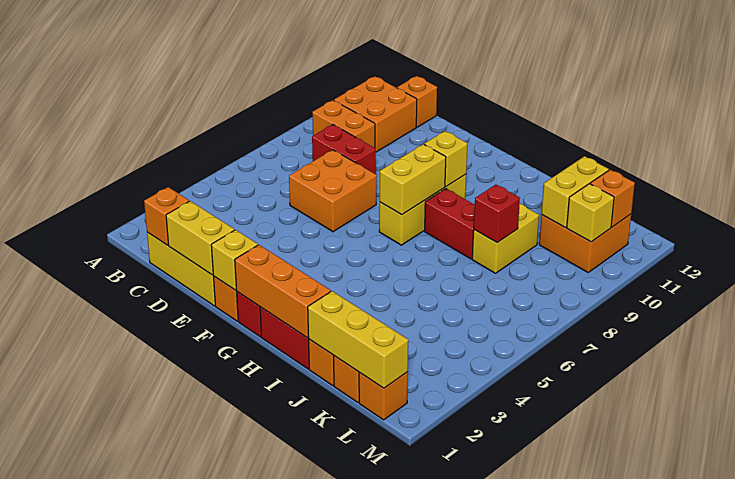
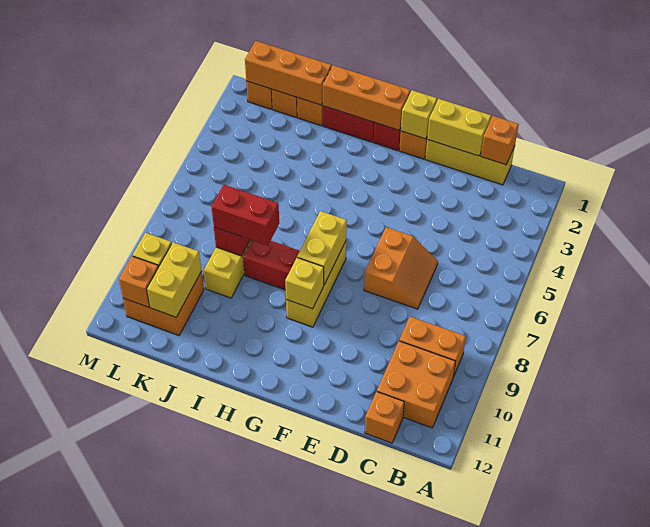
red brick C8:D8 level 1 -> red brick I8:J8 level 3
orange brick D6:E7 level 1 -> orange slope D6:E7 level 1 top E
yellow brick J1:L1 level 2 -> orange brick J1:L1 level 2

